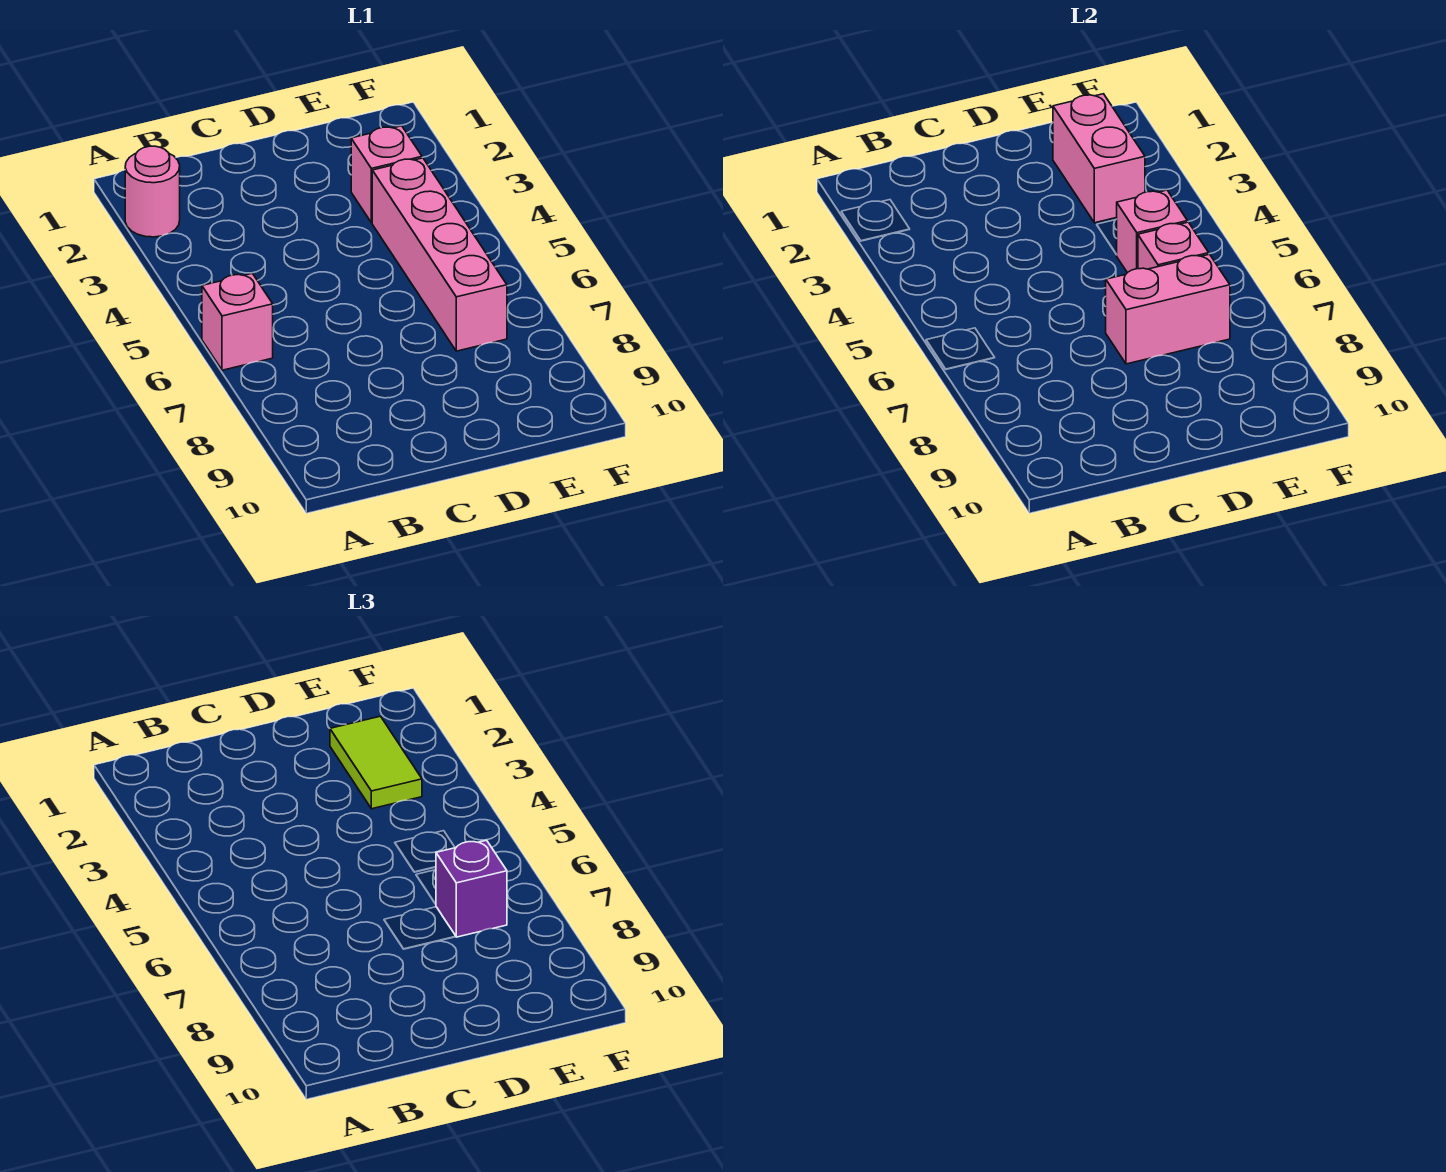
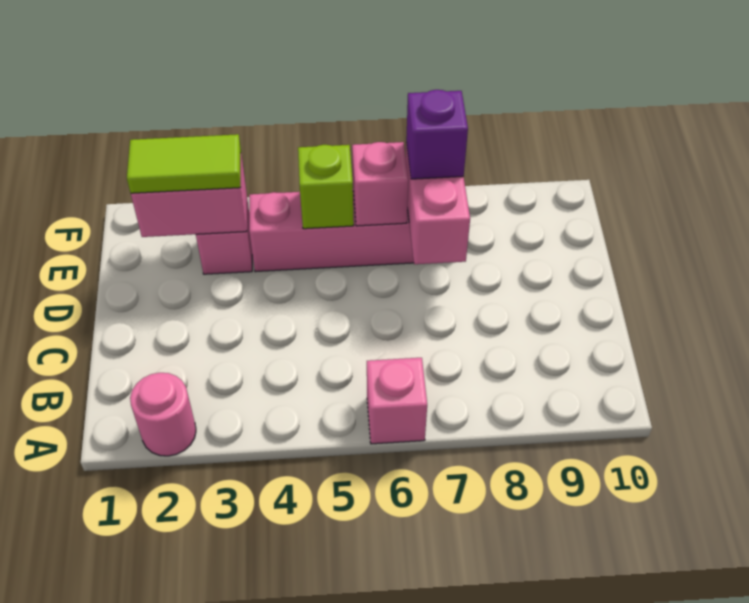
pink brick E5 level 2 -> lime brick E5 level 2

